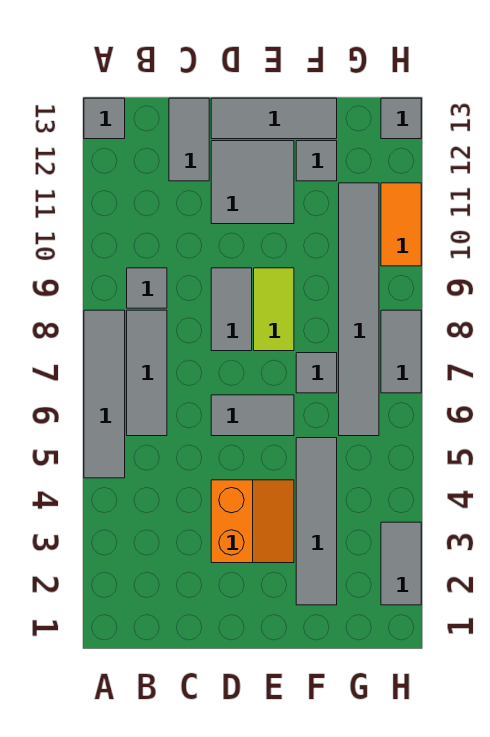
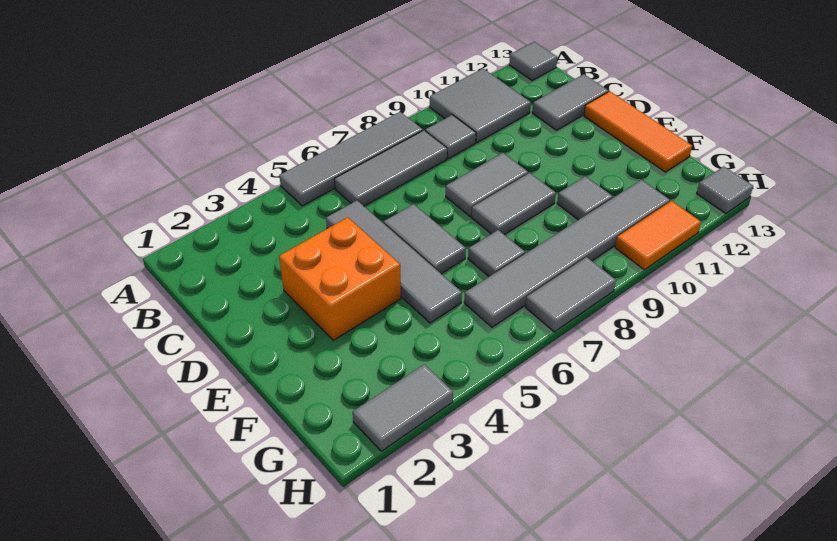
orange slope D3:E4 level 1 top D -> orange brick D3:E4 level 1
grey tile D11:E12 level 1 -> grey tile A10:B11 level 1
grey tile D13:F13 level 1 -> orange tile D13:F13 level 1
lime tile E8:E9 level 1 -> grey tile E8:E9 level 1
grey tile F2:F5 level 1 -> grey tile C5:F5 level 1
grey tile F12 level 1 -> grey tile F10 level 1

